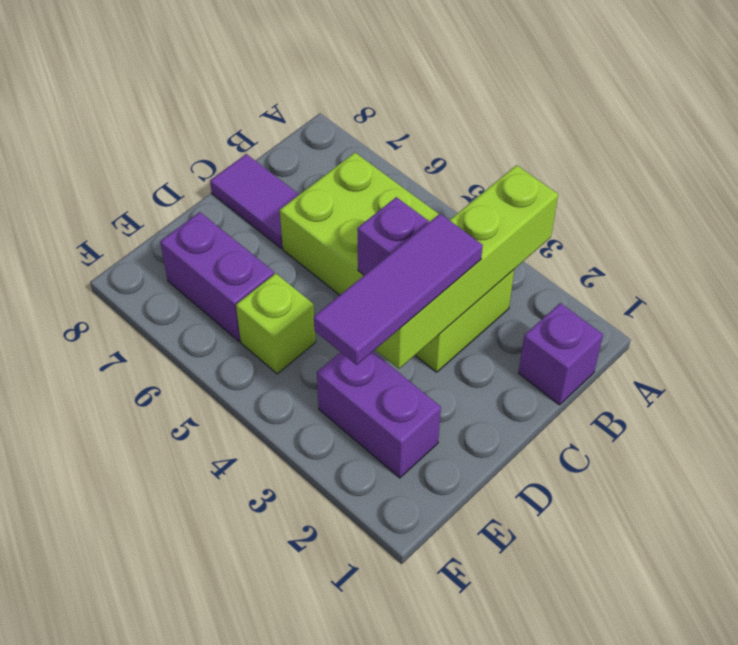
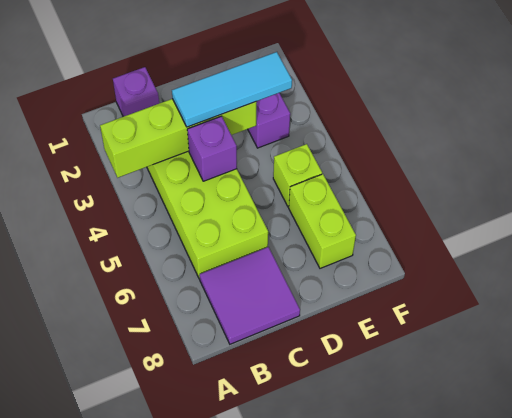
purple tile C3:E3 level 3 -> cyan tile C3:E3 level 3
purple tile C7:C8 level 1 -> purple tile B7:C8 level 1
purple brick E6:E7 level 1 -> lime brick E6:E7 level 1

